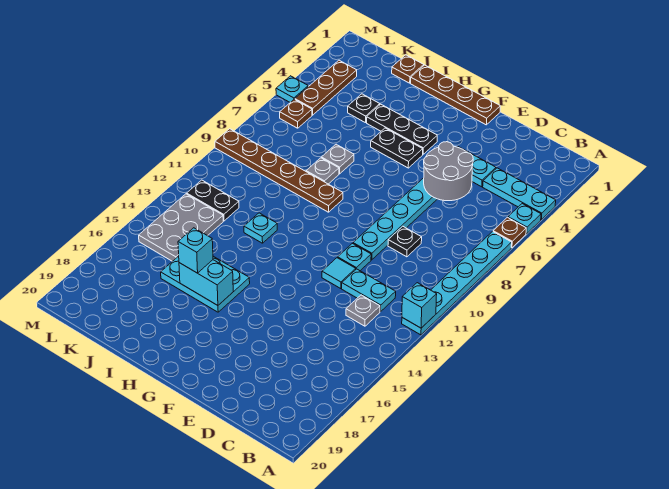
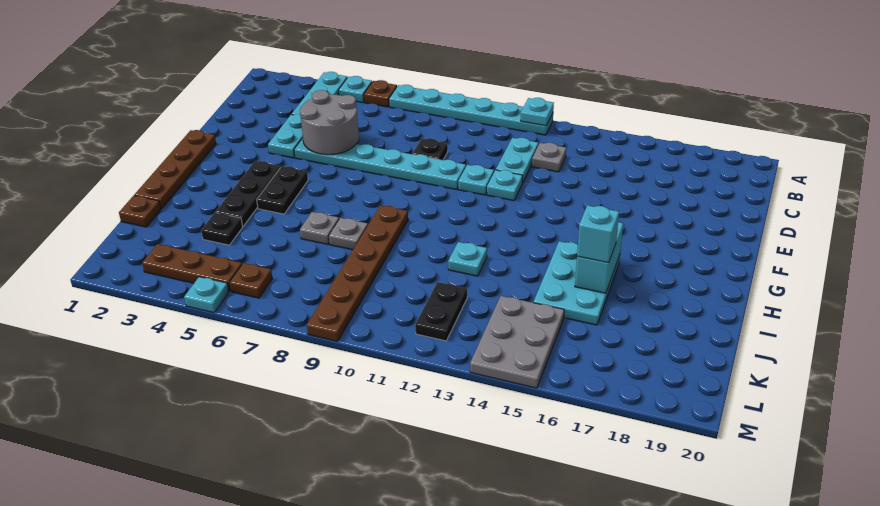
cyan brick A12 level 2 -> cyan plate A12 level 2
cyan tile E12 level 1 -> cyan plate E12 level 1
grey plate K13:L15 level 1 -> grey plate K14:M15 level 1

